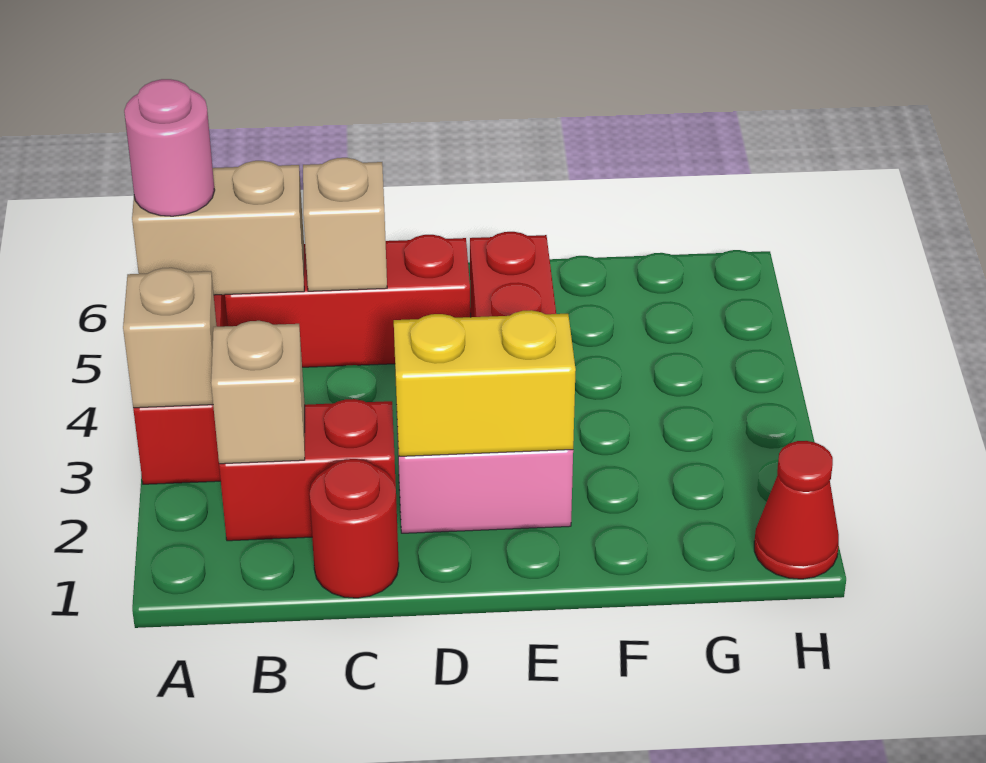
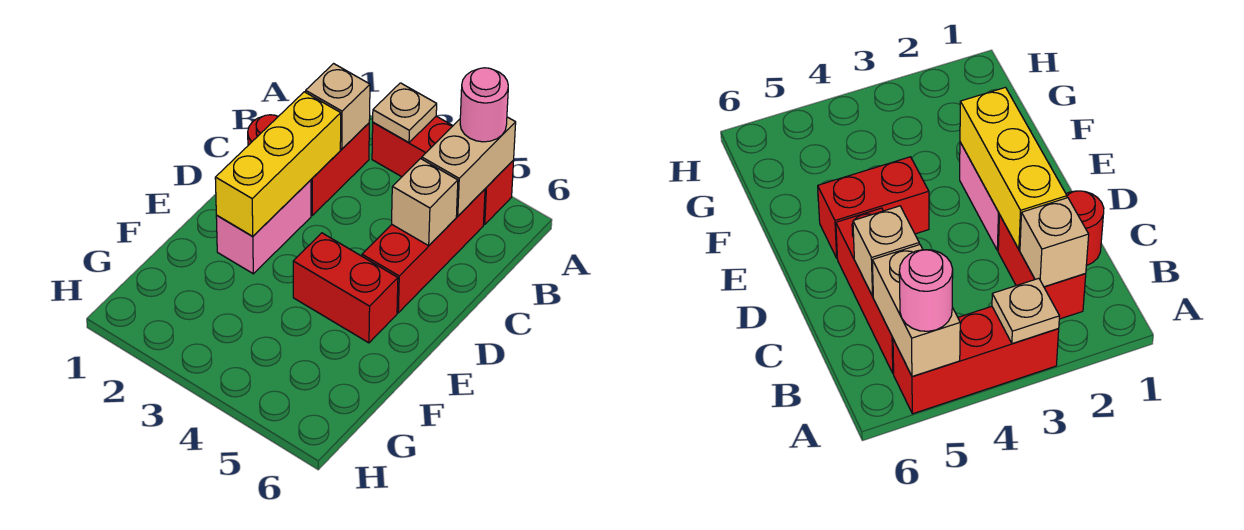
tan brick A3 level 2 -> tan plate A3 level 2
yellow brick D2:E2 level 2 -> yellow brick C2:E2 level 2
red cone H1 level 1 -> none

